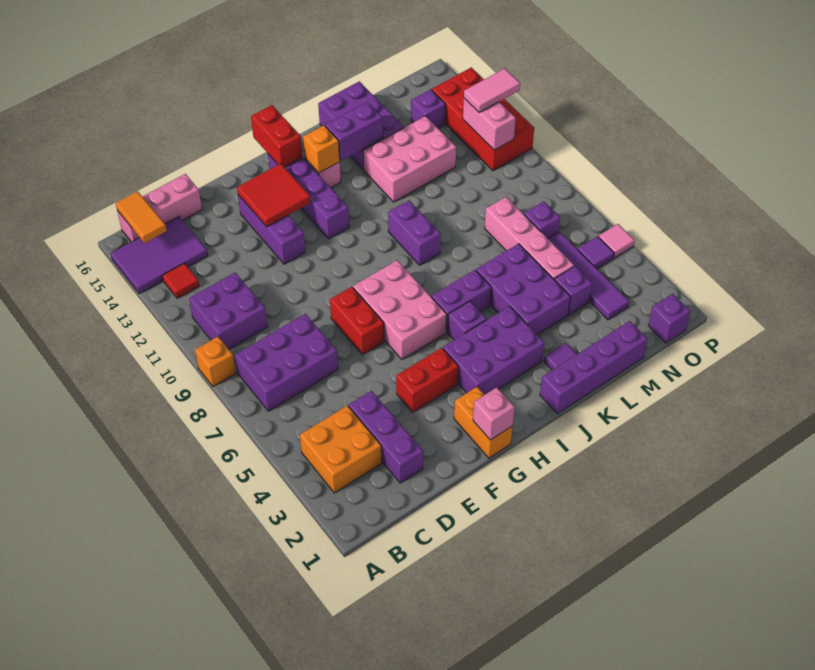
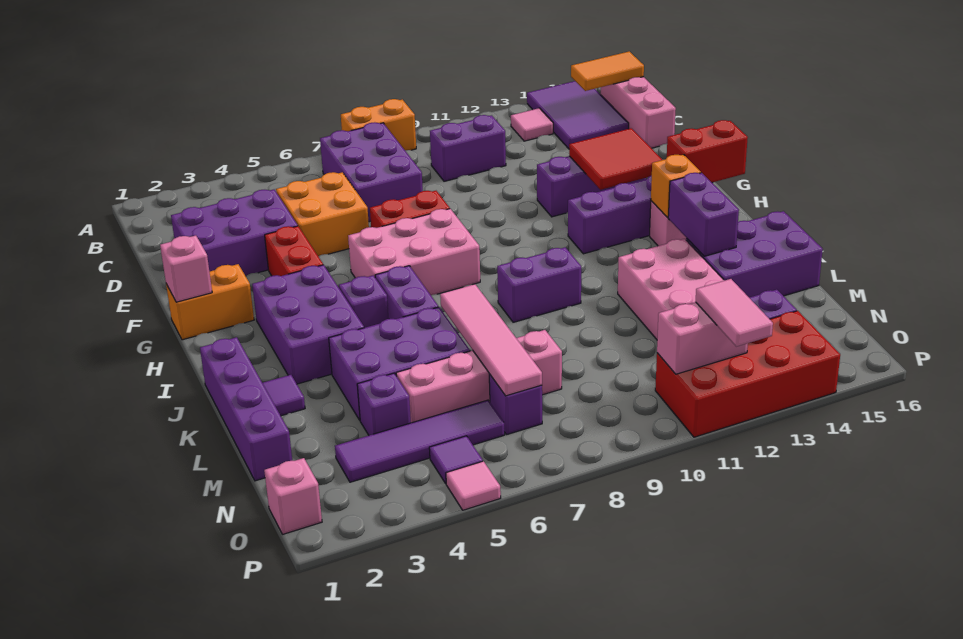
orange brick A9 level 1 -> orange brick A8:A9 level 1
orange brick B3:C4 level 1 -> orange brick D5:E6 level 1
purple brick B10:C11 level 1 -> purple brick C10:C11 level 1
red tile B13 level 1 -> pink tile B13 level 1
purple brick D2:D4 level 1 -> purple brick D2:E4 level 1
none -> pink tile K7:N7 level 2
purple brick O1 level 1 -> pink brick O1 level 1

